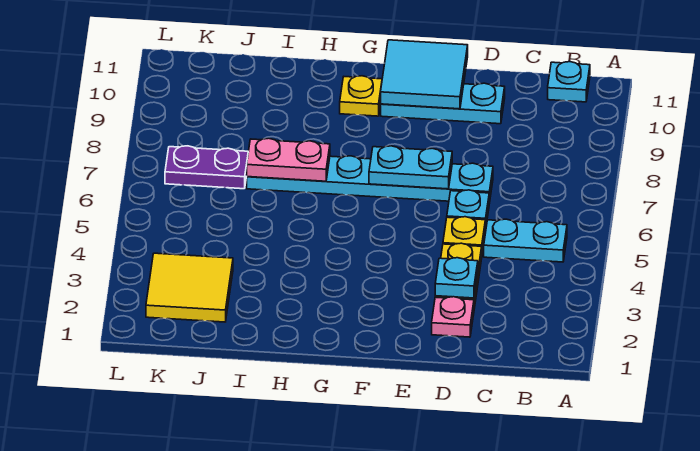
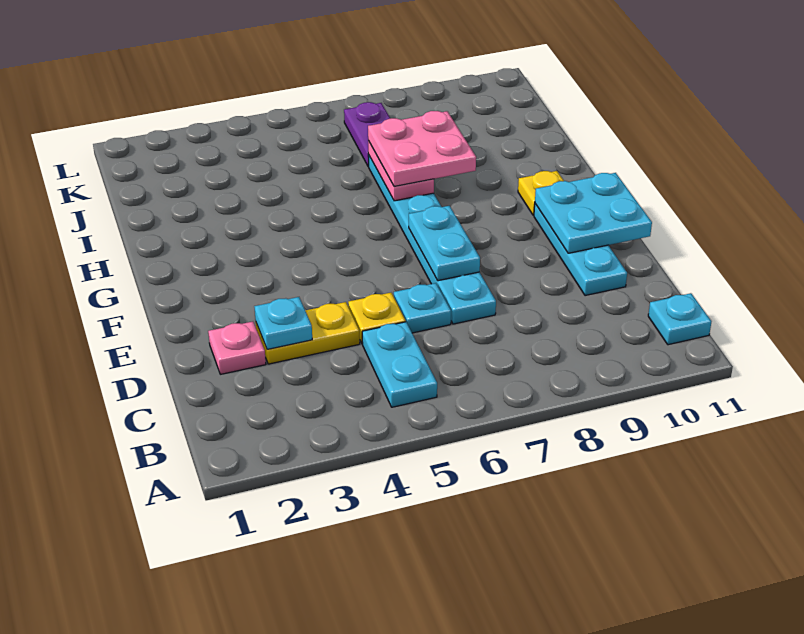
cyan tile E10:F11 level 2 -> cyan plate E10:F11 level 2
none -> pink plate H7:I8 level 3
yellow tile J2:K3 level 1 -> none

